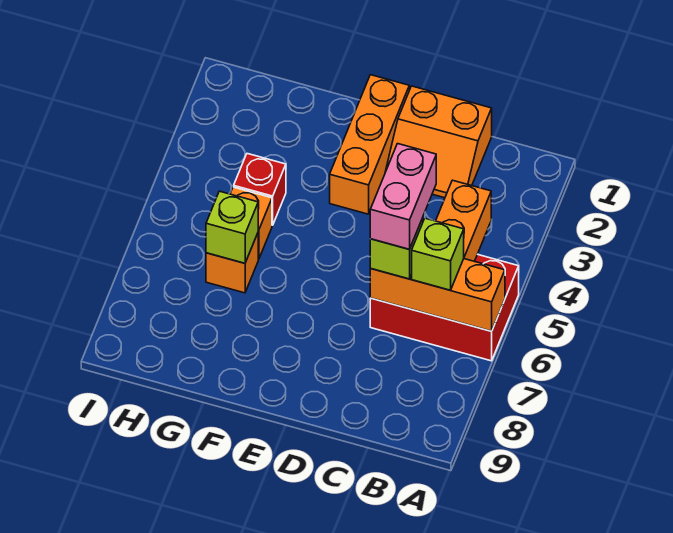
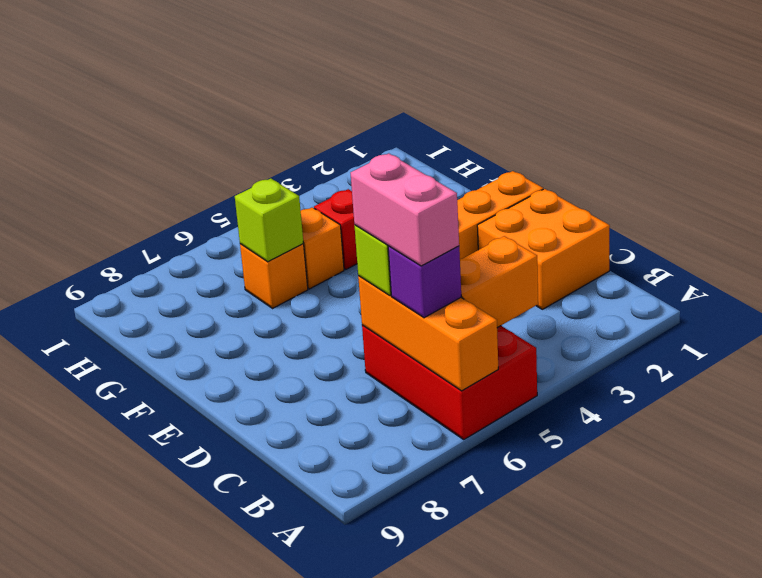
lime brick B6 level 3 -> purple brick B6 level 3
orange slope C1:D2 level 1 top 1 -> orange brick C1:D2 level 1
pink brick C5:C6 level 4 -> pink brick B6:C6 level 4

